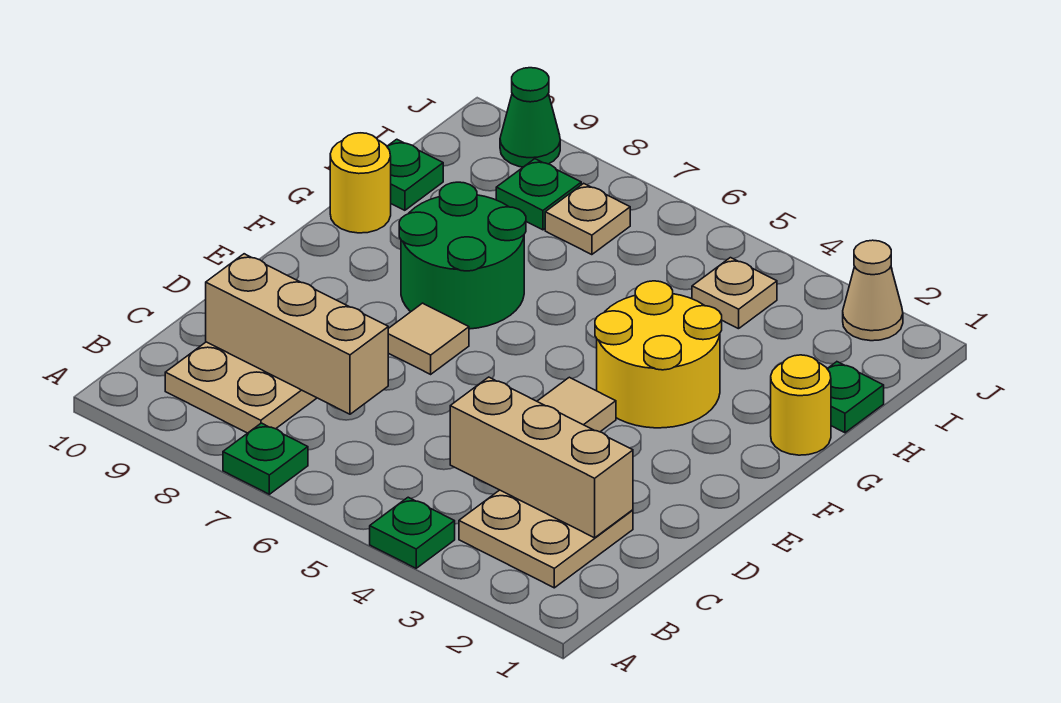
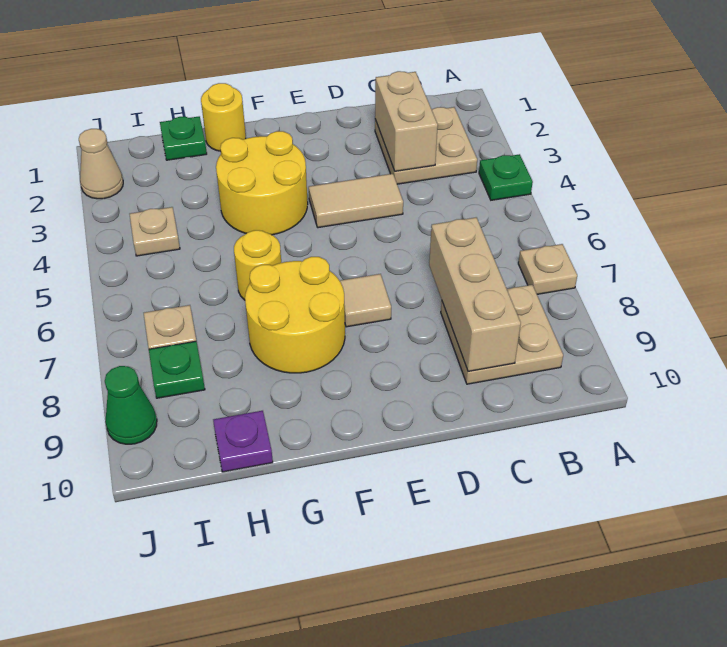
green plate A7 level 1 -> tan plate A7 level 1
tan brick C2:C4 level 2 -> tan brick C2:C3 level 2
green round brick F7:G8 level 1 -> yellow round brick F7:G8 level 1
yellow round brick G10 level 1 -> yellow round brick G6 level 1
green plate H10 level 1 -> purple plate H10 level 1

